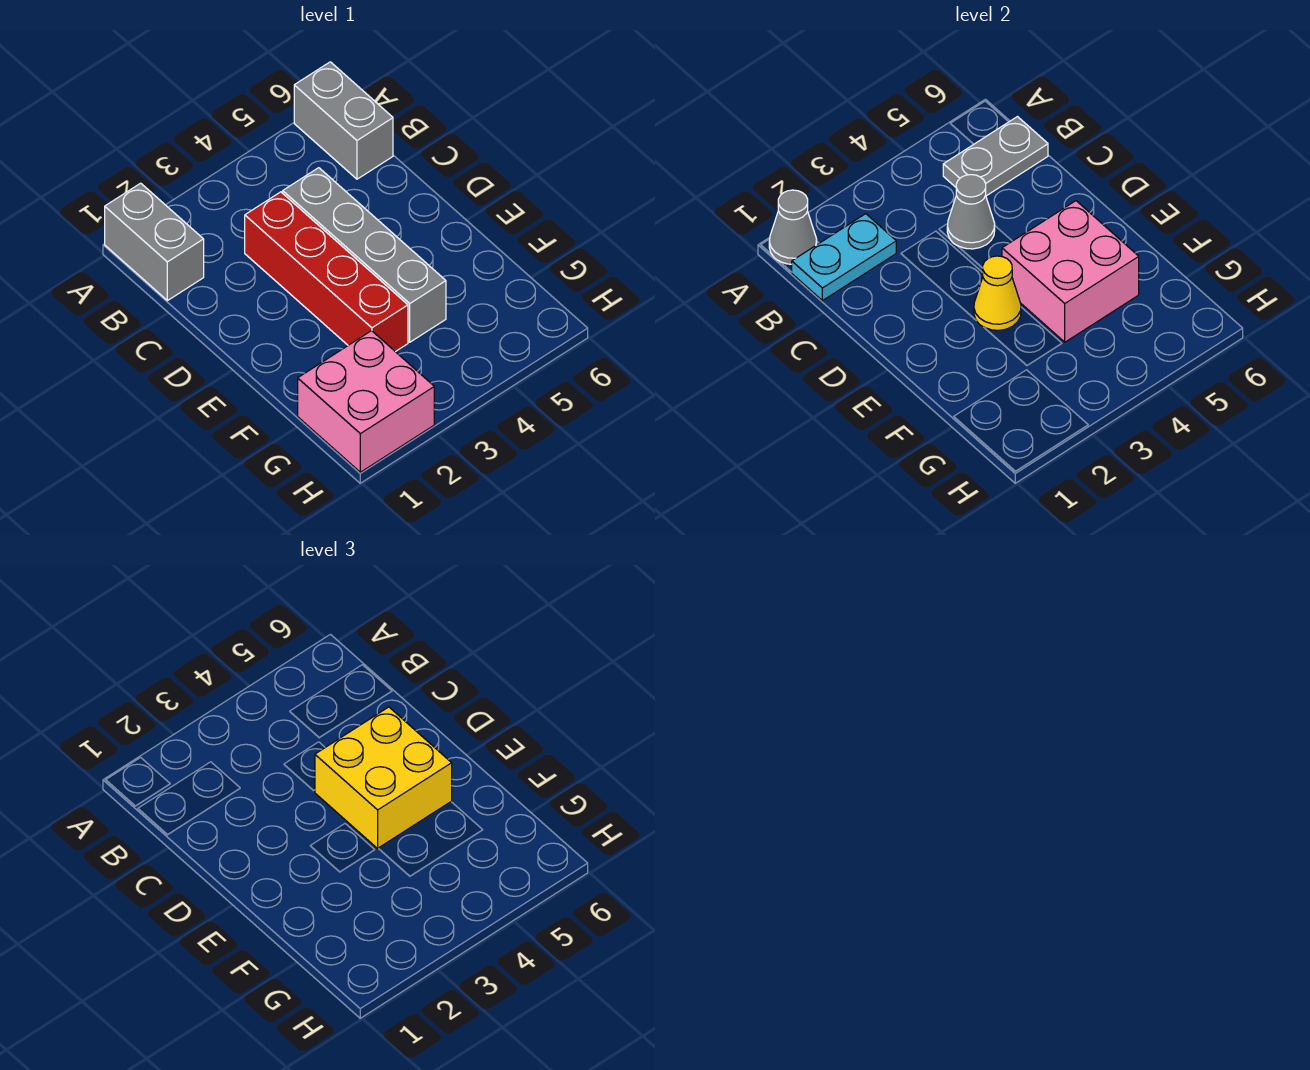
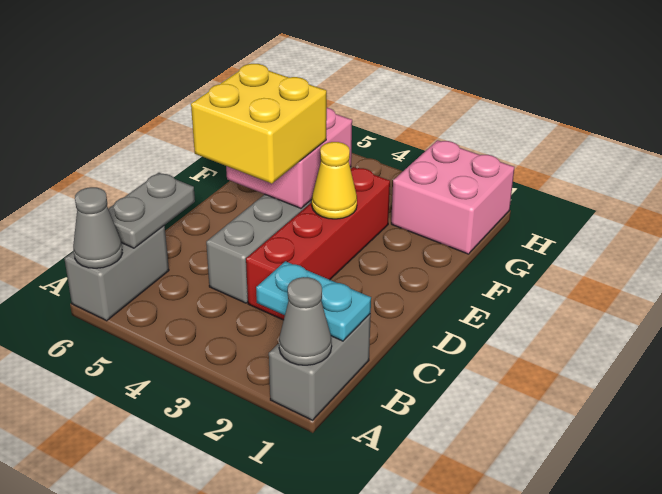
grey plate B5:B6 level 2 -> grey plate B6:C6 level 2
grey cone C4 level 2 -> grey cone A6 level 2

